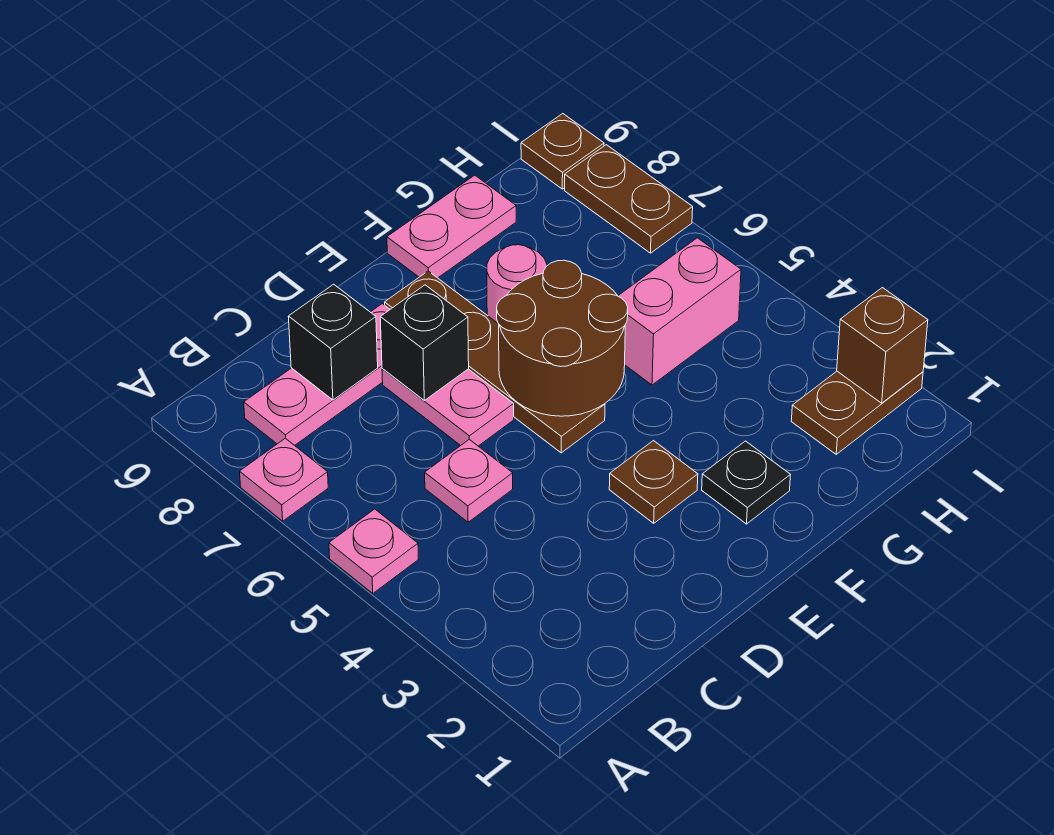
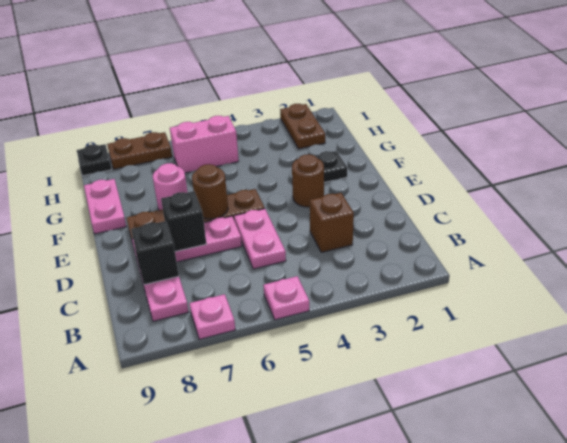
pink plate C5 level 1 -> pink plate C5:D5 level 1
brown plate E3 level 1 -> brown round brick E3 level 1
brown round brick E5:F6 level 2 -> brown round brick E6 level 2
pink brick G5:H5 level 1 -> pink brick H5:H6 level 1
brown brick I2 level 2 -> brown brick C3 level 1
brown plate I9 level 1 -> black plate I9 level 1

